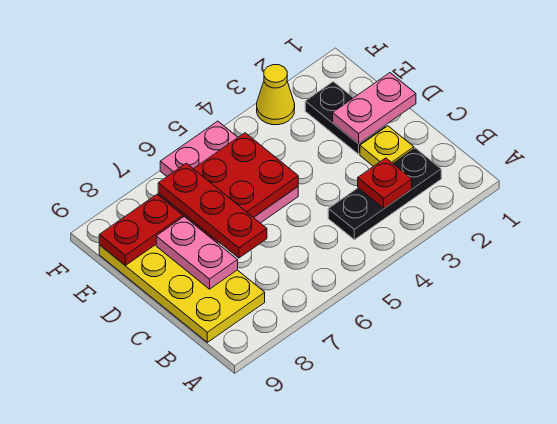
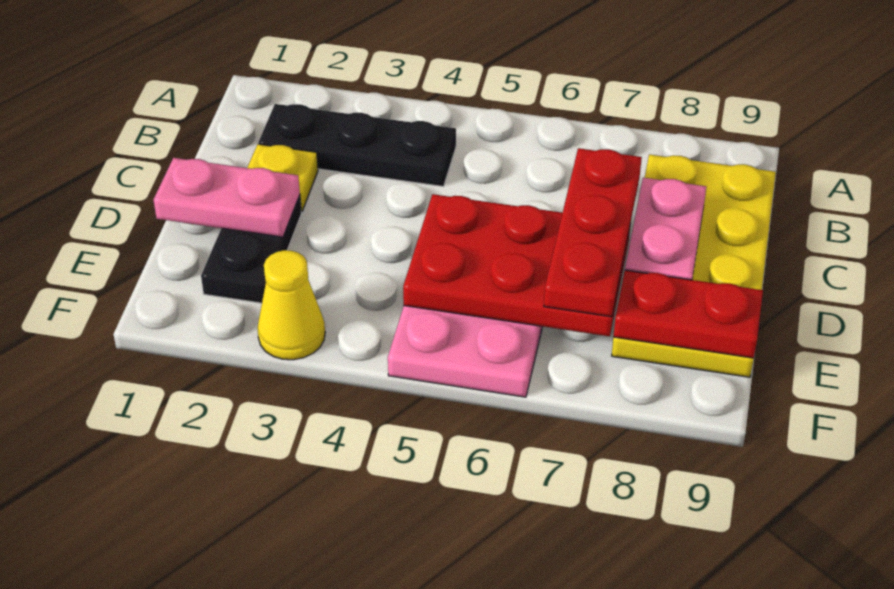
red plate B3 level 2 -> none

